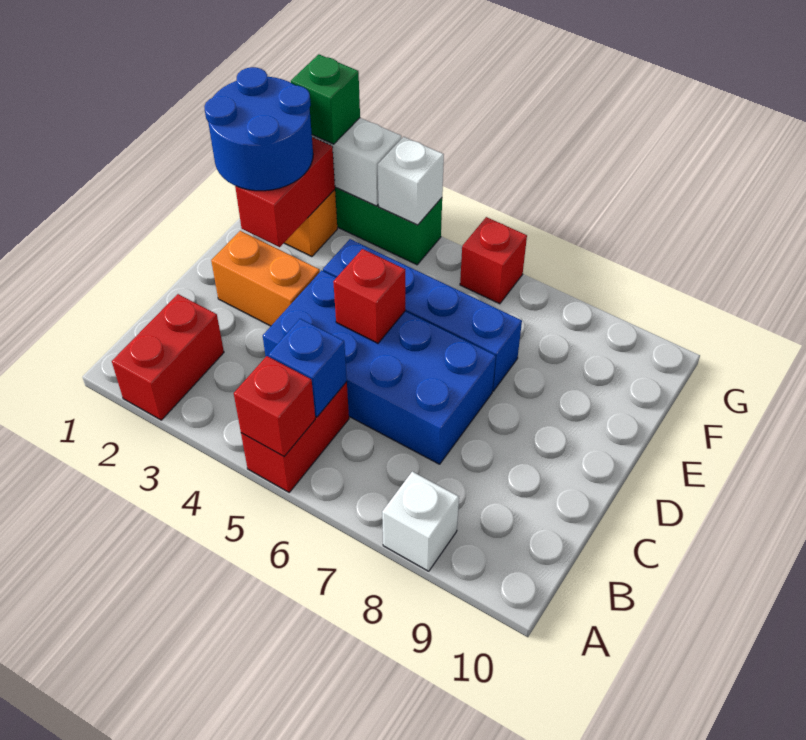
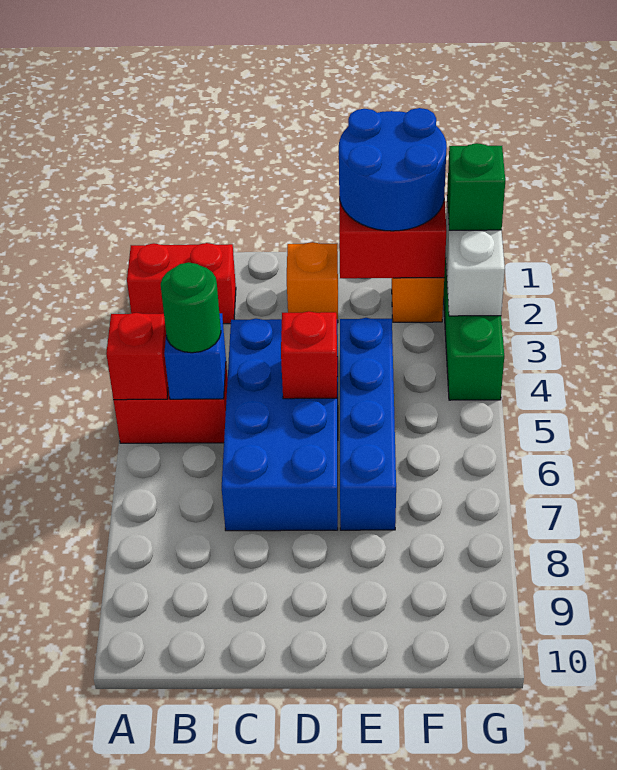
white brick A8 level 1 -> none
none -> green round brick B5 level 3
orange brick D2:D3 level 1 -> orange brick D2 level 1
white brick G4 level 2 -> none
red brick G6 level 1 -> none

